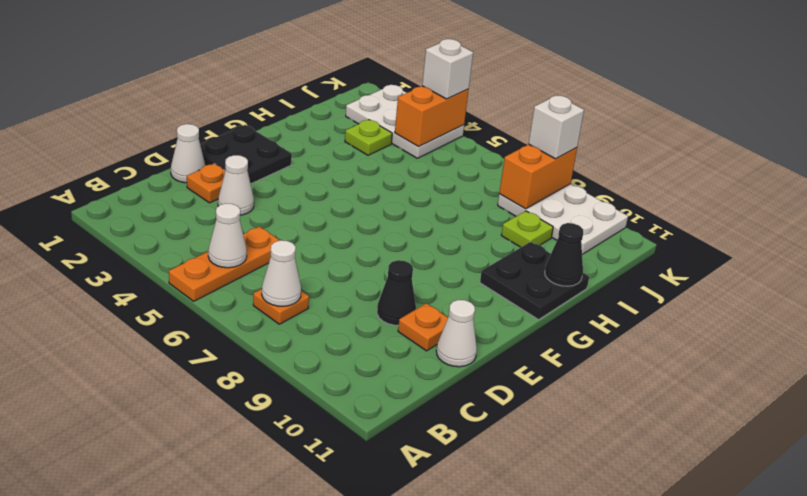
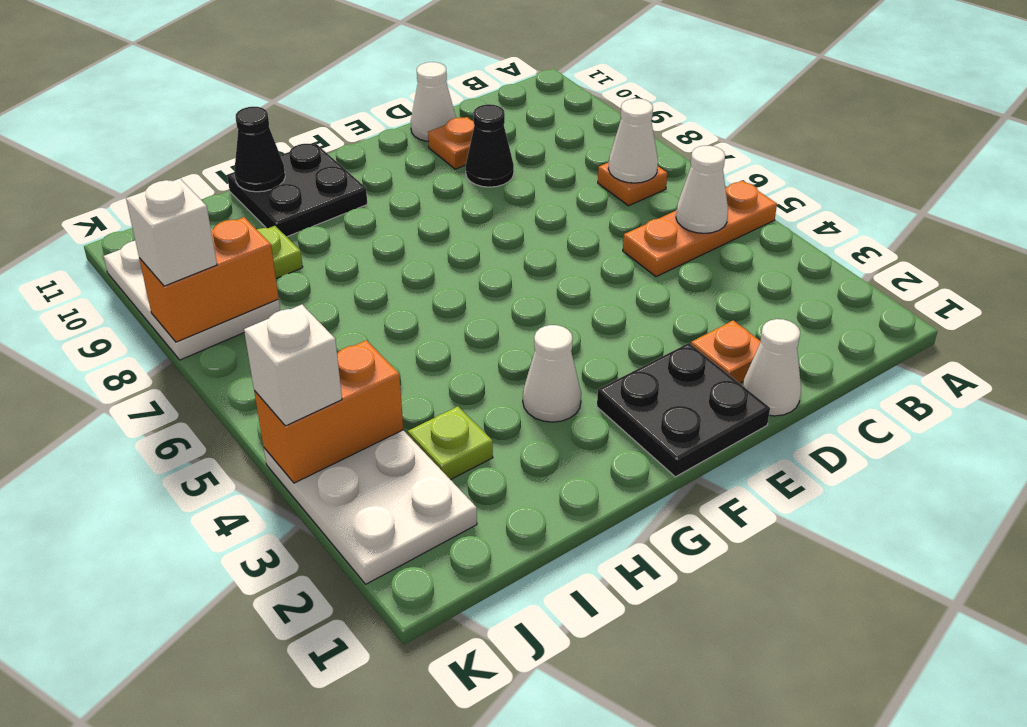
white cone D3 level 1 -> white cone G3 level 1

